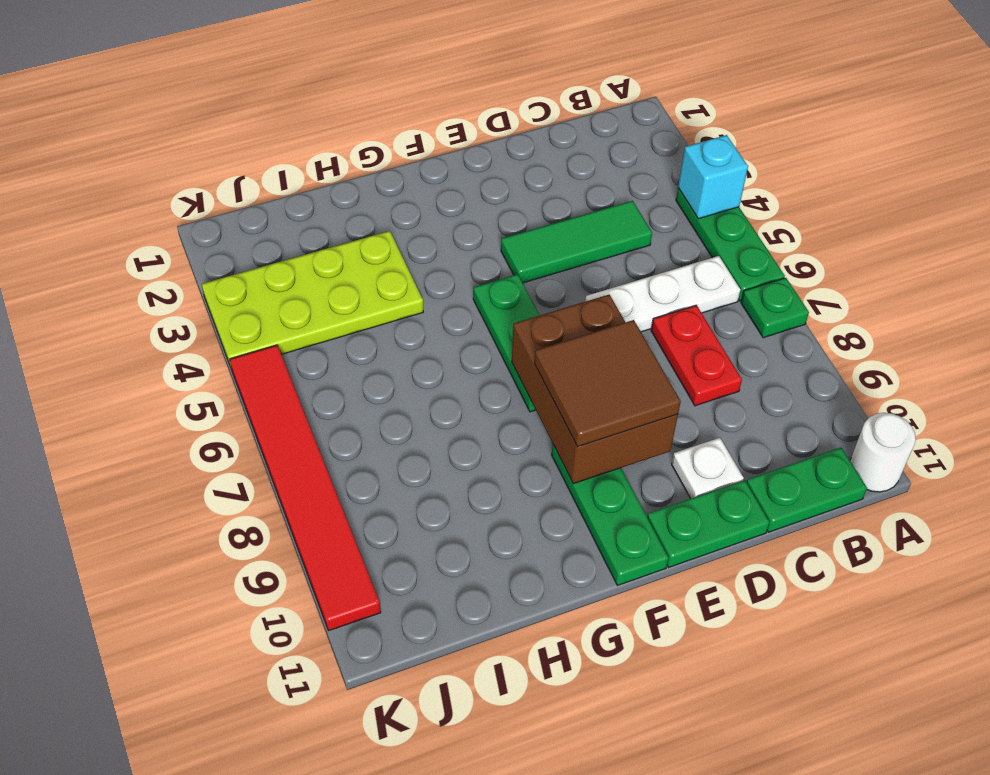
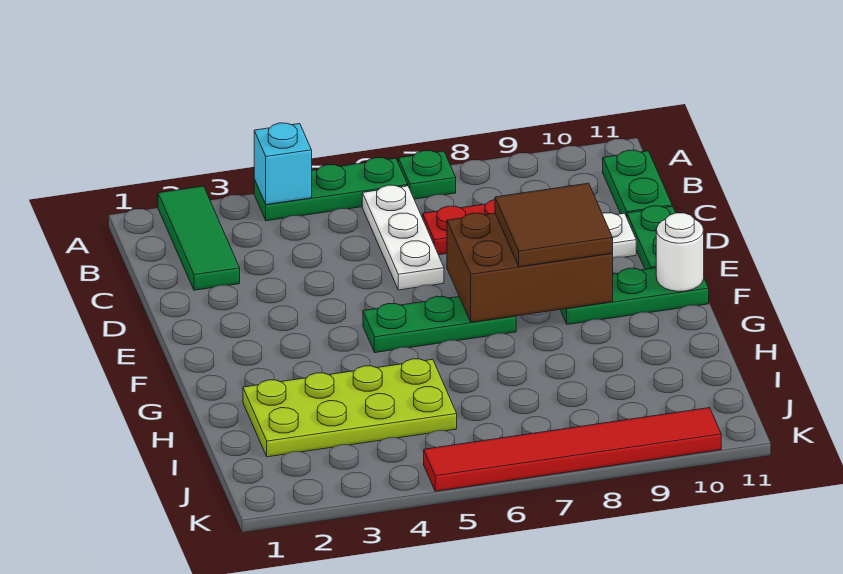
white round brick A11 level 1 -> white round brick F11 level 2
green tile C4:E4 level 1 -> green tile A2:C2 level 1
lime plate H3:K4 level 1 -> lime plate H2:I5 level 1

